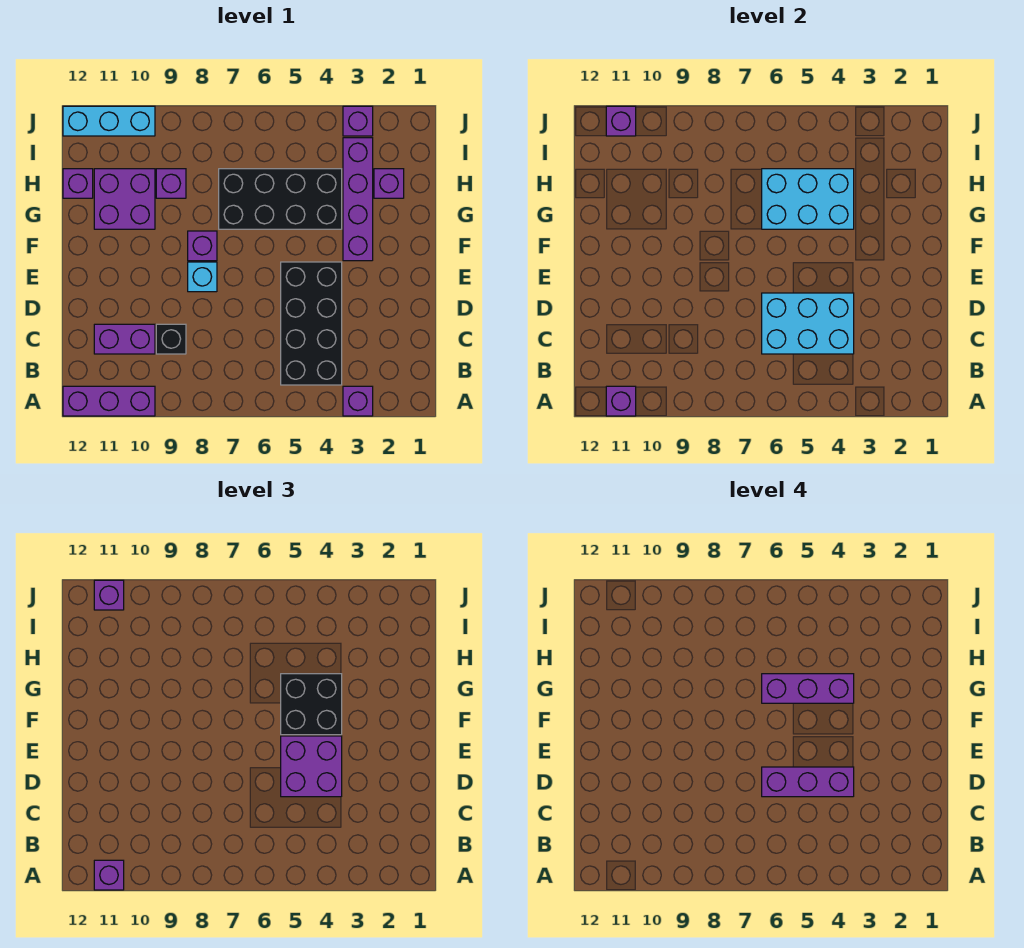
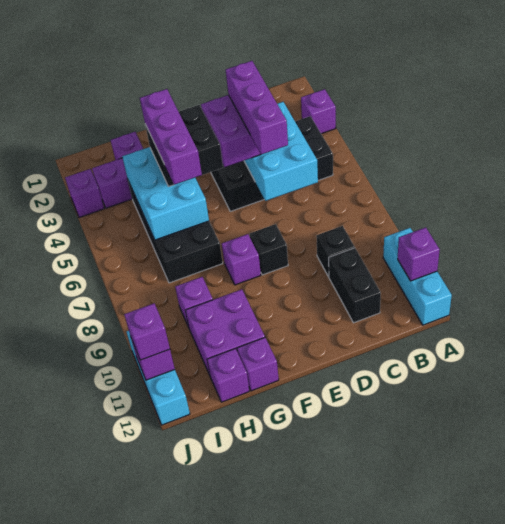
purple brick A10:A12 level 1 -> cyan brick A10:A12 level 1
purple brick A11 level 3 -> purple brick G12 level 1
purple brick C10:C11 level 1 -> black brick C10:C11 level 1
cyan brick E8 level 1 -> black brick E8 level 1

